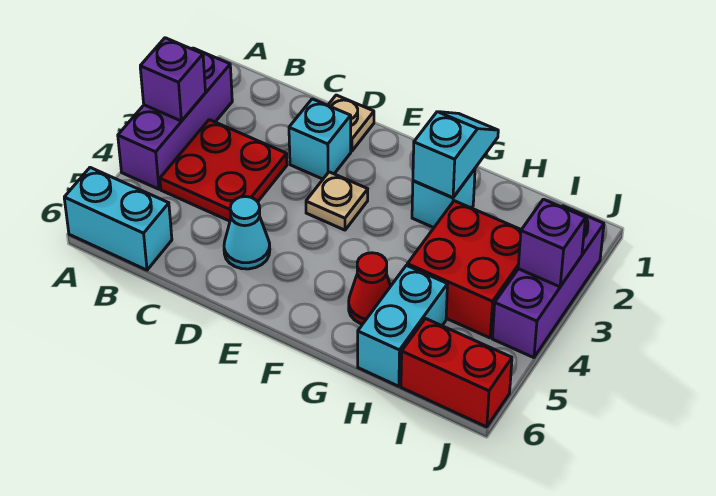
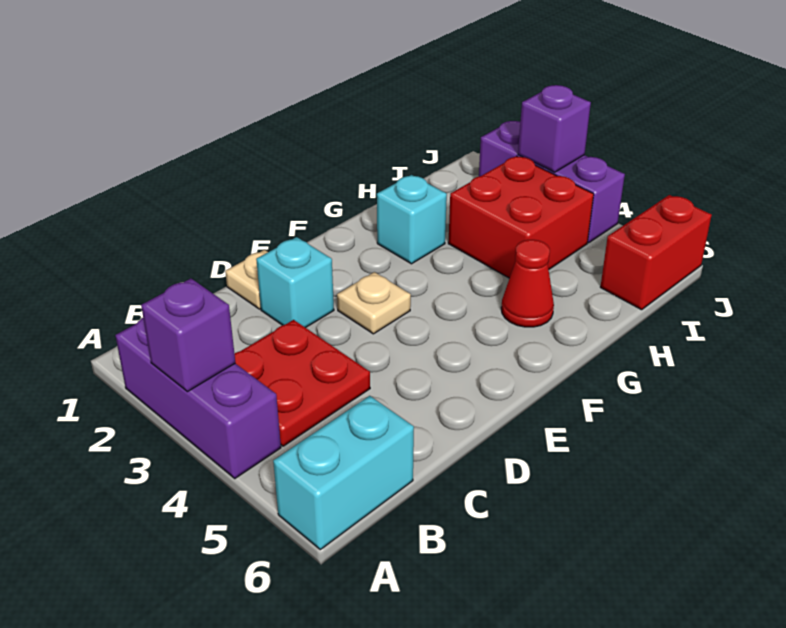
cyan cone D5 level 1 -> none
cyan slope G1:G2 level 2 top 2 -> none
cyan brick H5:H6 level 1 -> none

